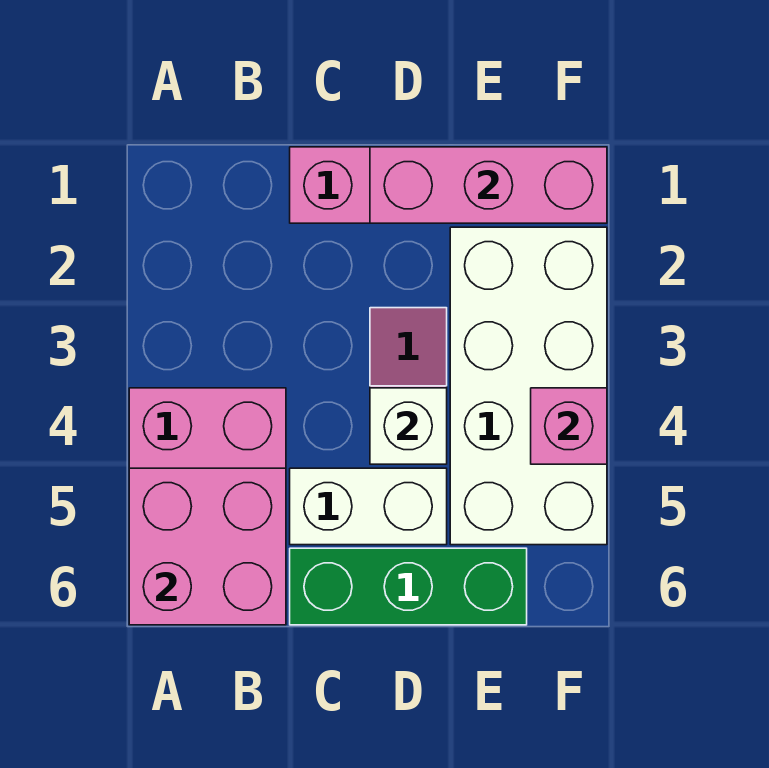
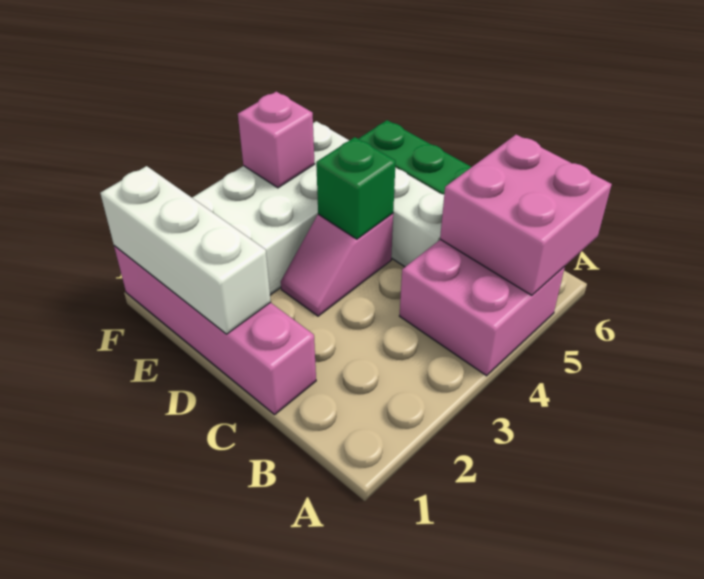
pink brick D1:F1 level 2 -> white brick D1:F1 level 2
white brick D4 level 2 -> green brick D4 level 2

